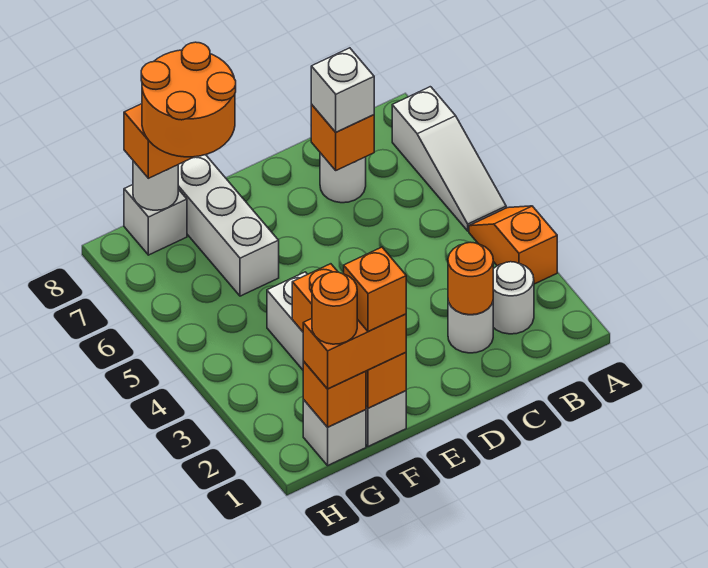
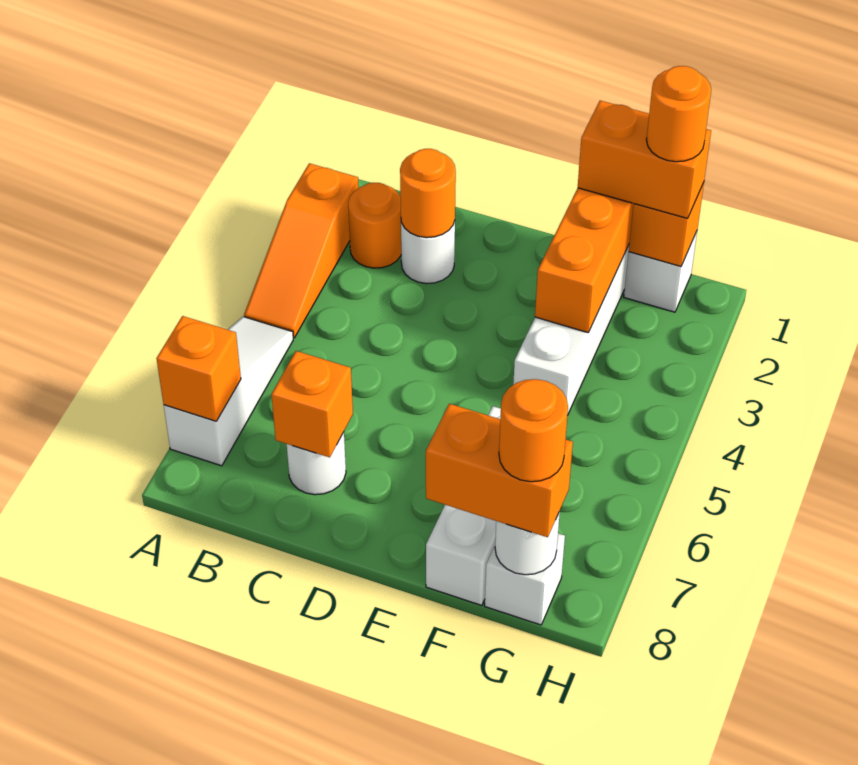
orange slope A3:A4 level 1 top 3 -> orange slope A2:A4 level 1 top 2
white round brick B2 level 1 -> orange round brick B2 level 1
white brick C7 level 3 -> none
orange brick F1 level 4 -> orange brick A7 level 2
orange round brick F7:G8 level 4 -> orange round brick G8 level 4

